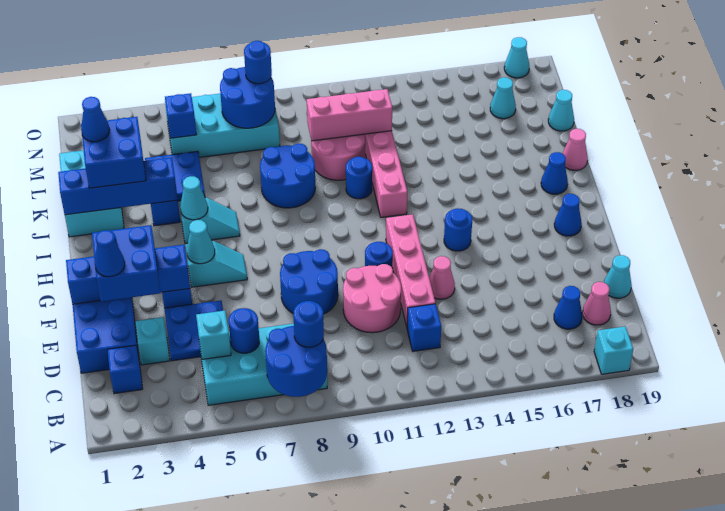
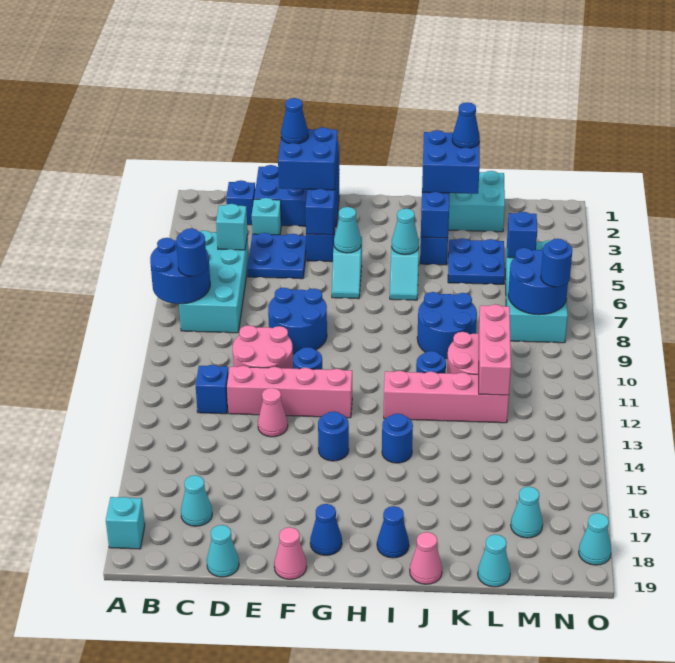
blue round brick C6 level 2 -> blue round brick I14 level 1
blue cone C17 level 1 -> cyan cone C17 level 1
pink cone C18 level 1 -> pink cone F19 level 1

